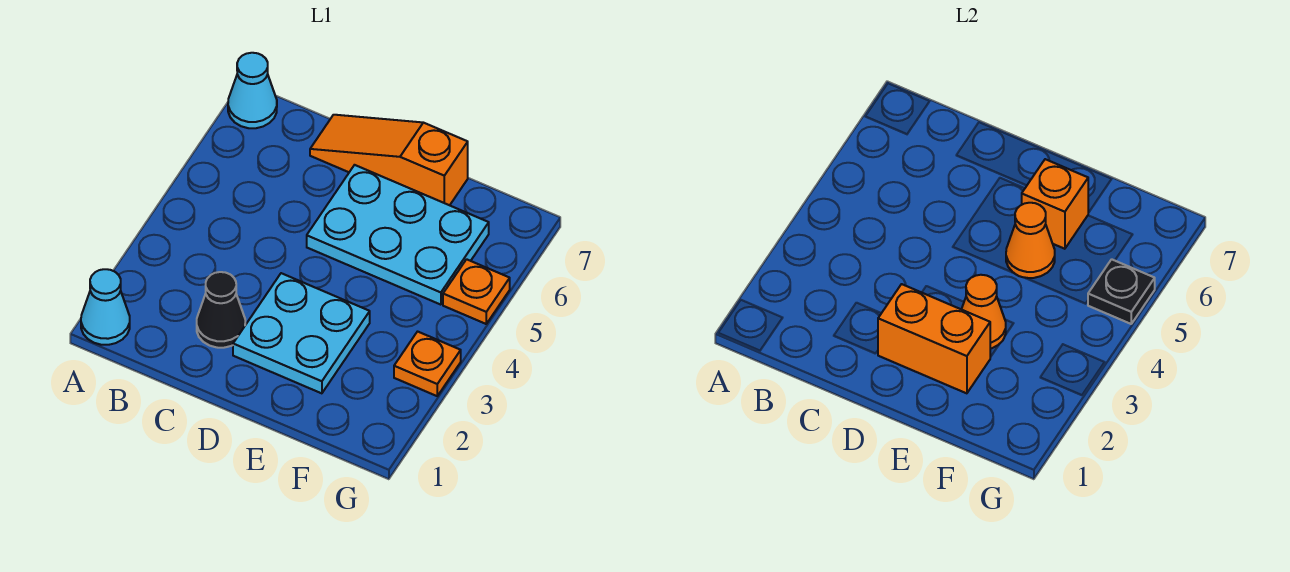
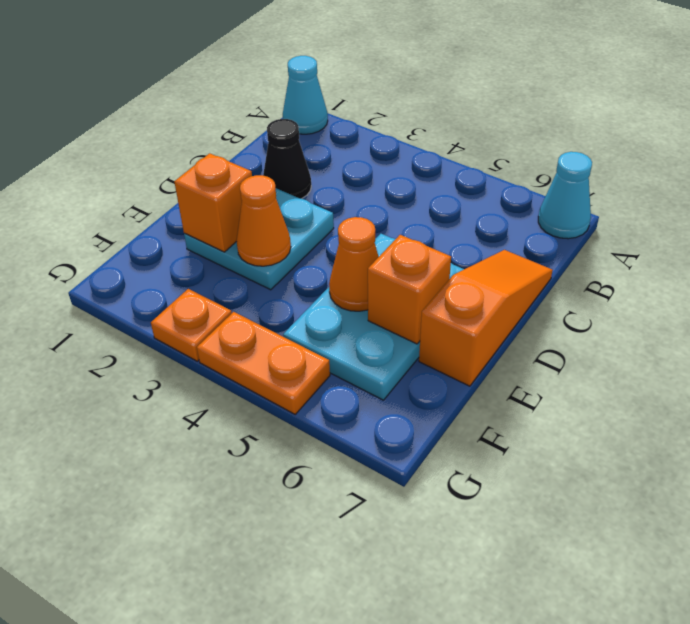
orange brick D2:E2 level 2 -> orange brick E2 level 2
orange plate G5 level 1 -> orange plate G4:G5 level 1
black plate G5 level 2 -> none

